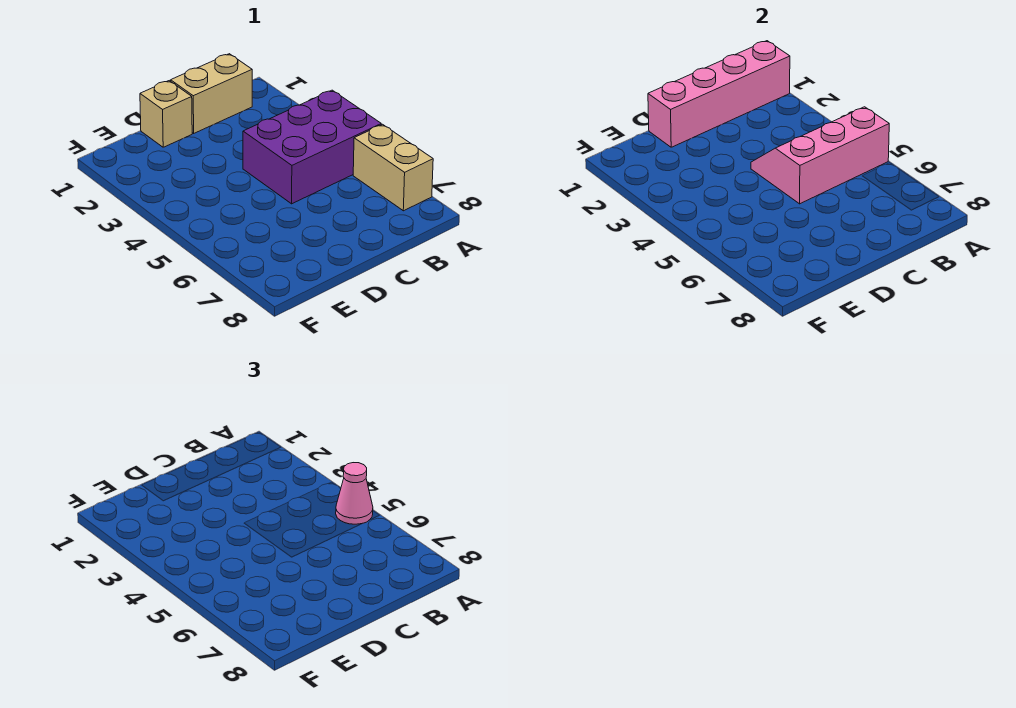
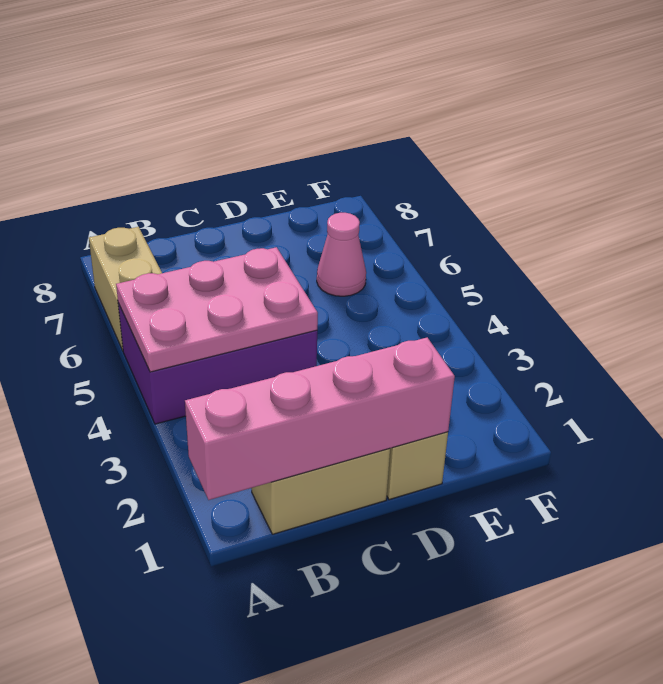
pink slope A4:C5 level 2 top 5 -> pink plate A4:C5 level 2
pink cone A5 level 3 -> pink cone E6 level 1

